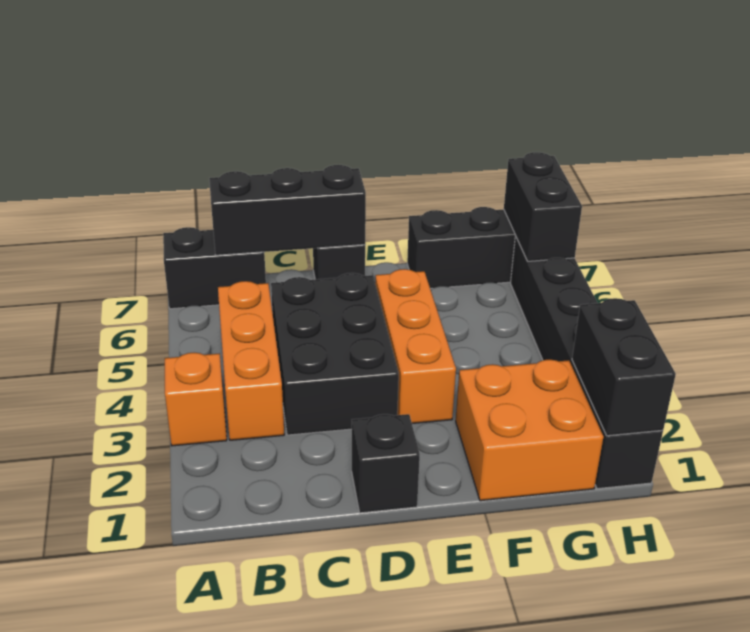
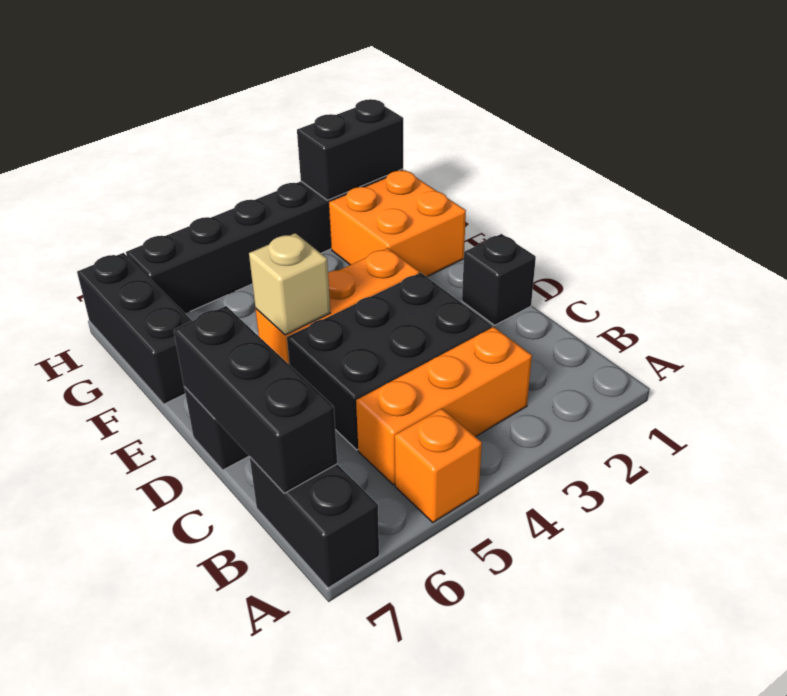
orange brick A3 level 1 -> orange brick A5 level 1
none -> tan brick E5 level 2
black brick H6:H7 level 2 -> none

